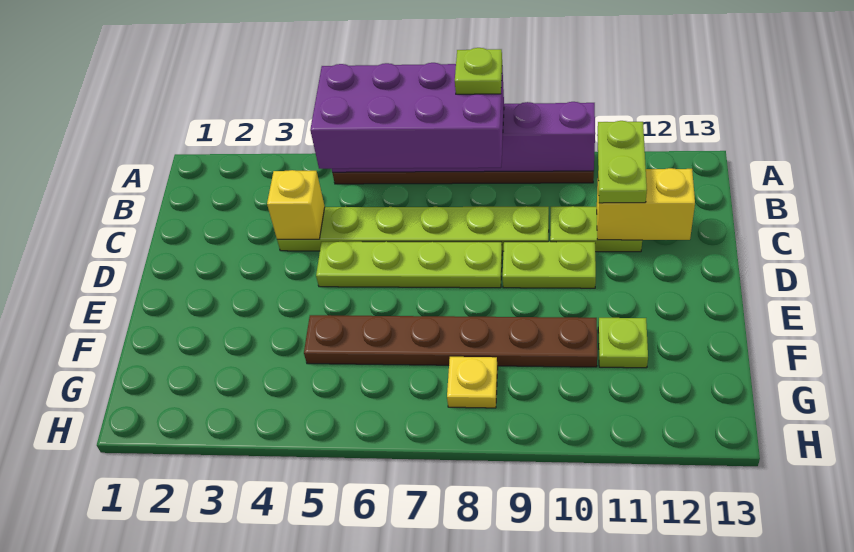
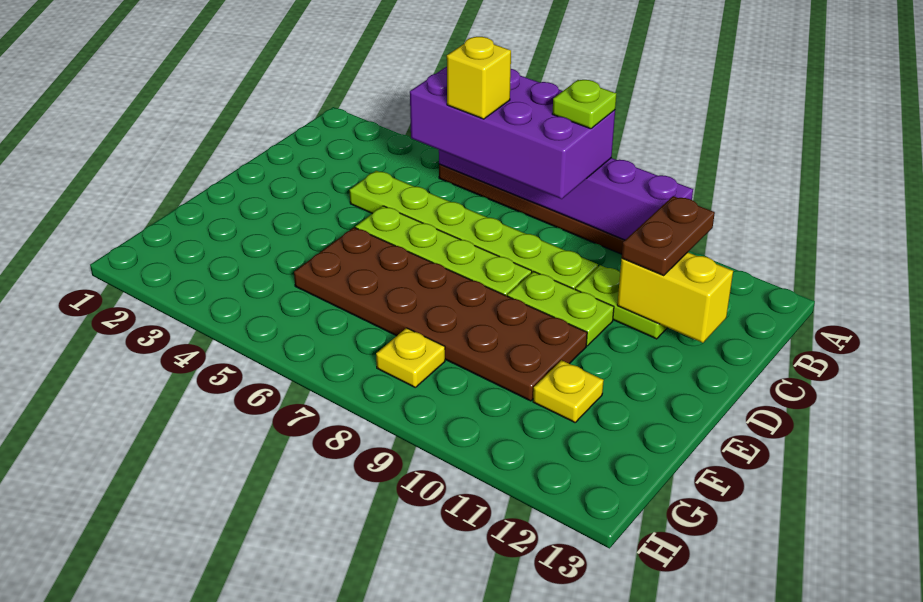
lime plate B11:C11 level 3 -> brown plate B11:C11 level 3
yellow brick C4 level 2 -> yellow brick B6 level 4
brown plate F5:F10 level 1 -> brown plate E5:F10 level 1
lime plate F11 level 1 -> yellow plate F11 level 1

